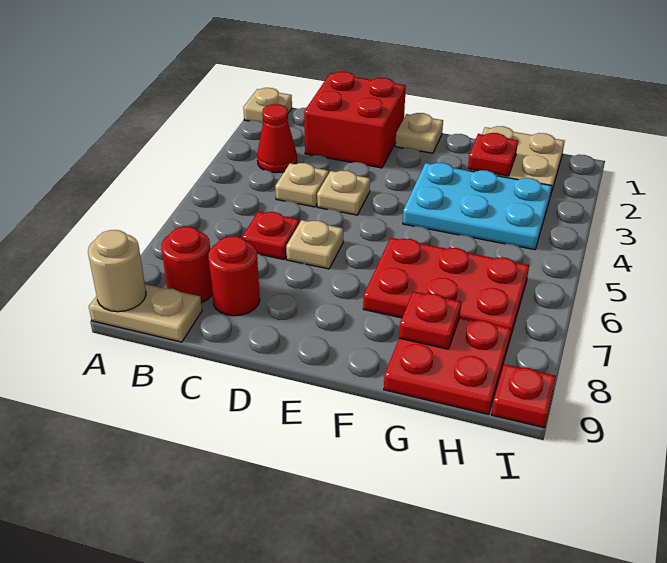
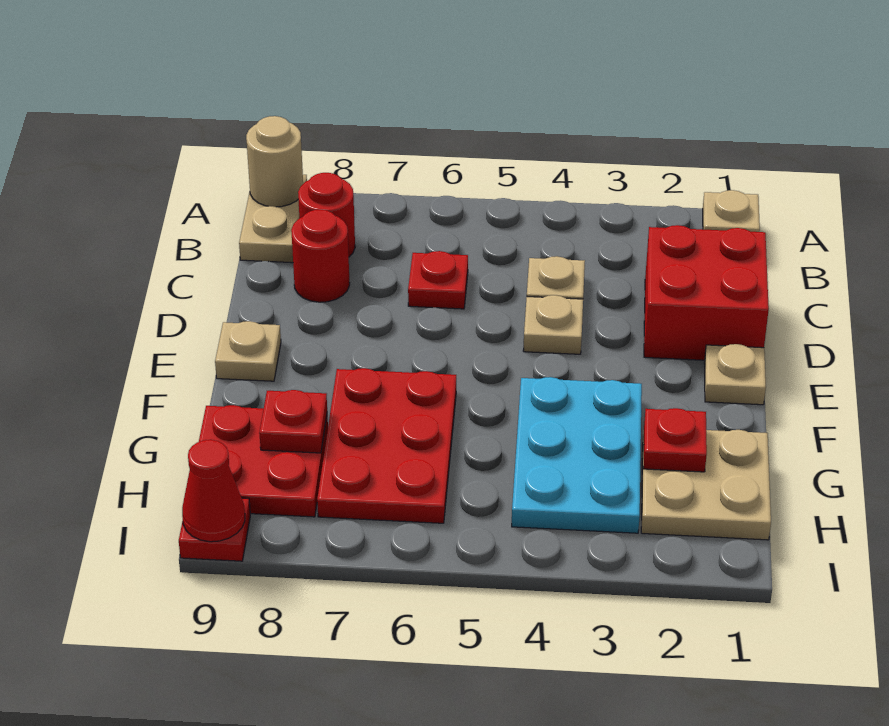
red cone B3 level 1 -> red cone I9 level 2
tan plate D6 level 1 -> tan plate E9 level 1

